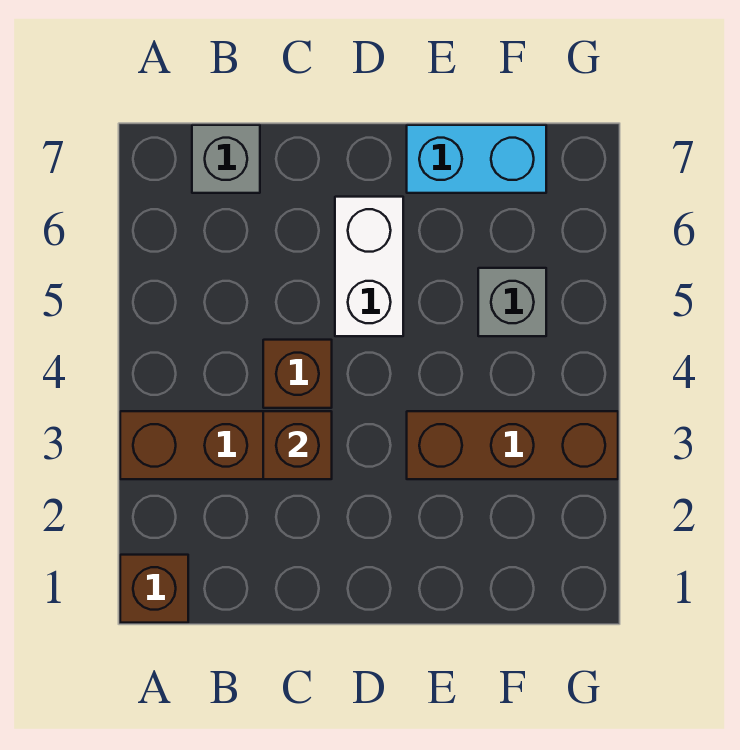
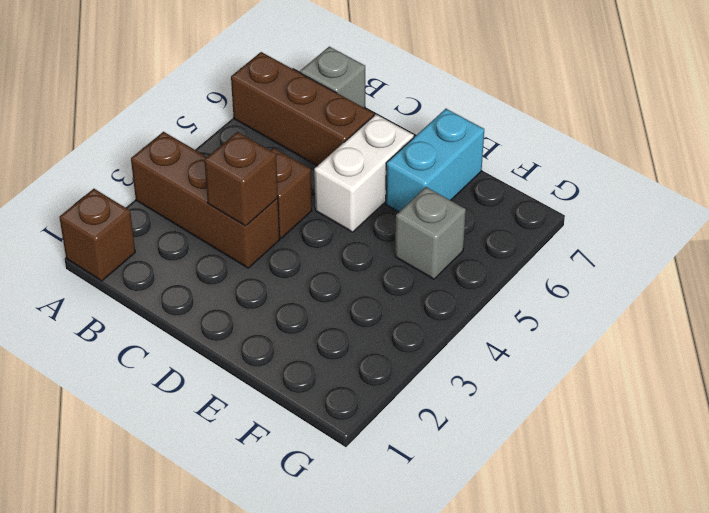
brown brick E3:G3 level 1 -> brown brick A6:C6 level 1
cyan brick E7:F7 level 1 -> cyan brick E6:E7 level 1

